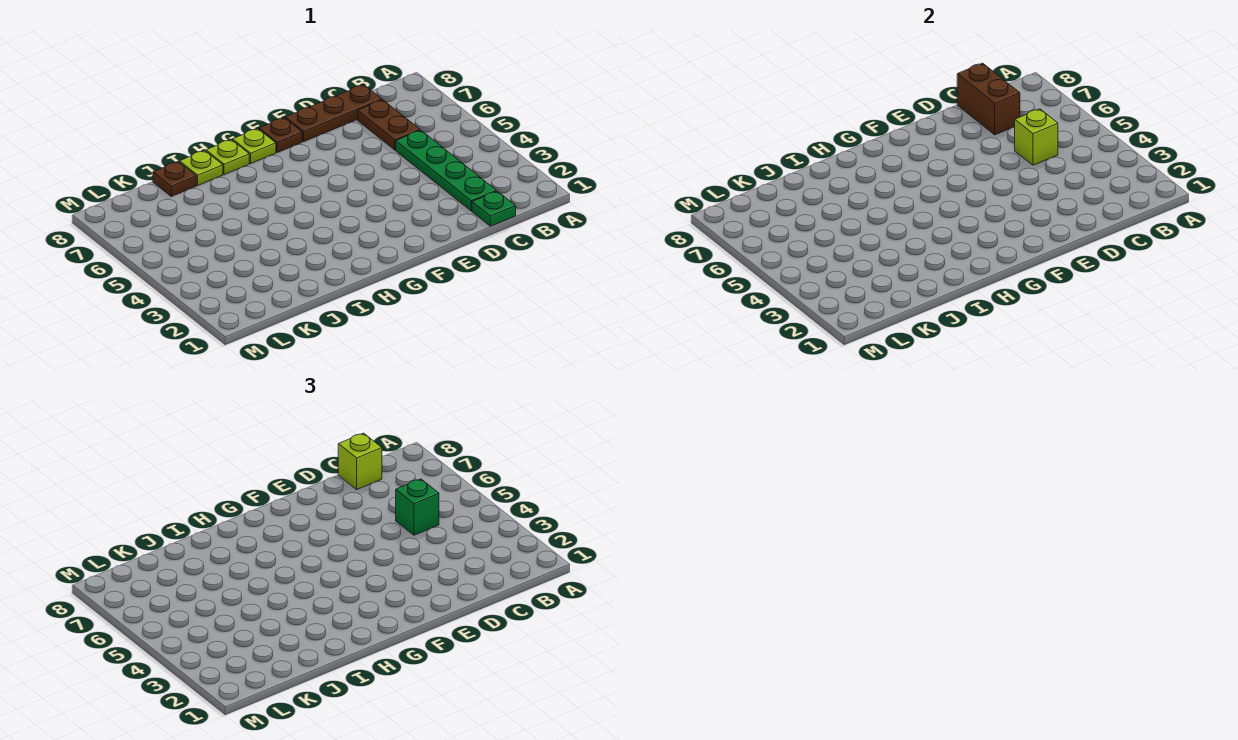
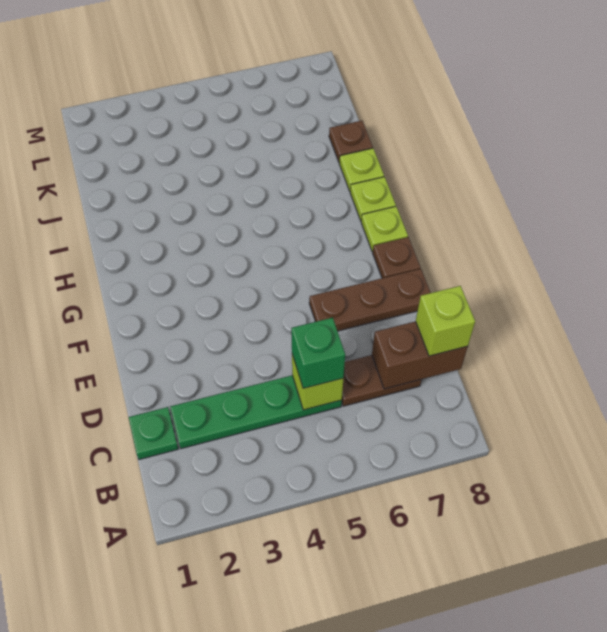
brown plate C8:E8 level 1 -> brown plate E6:E8 level 1

